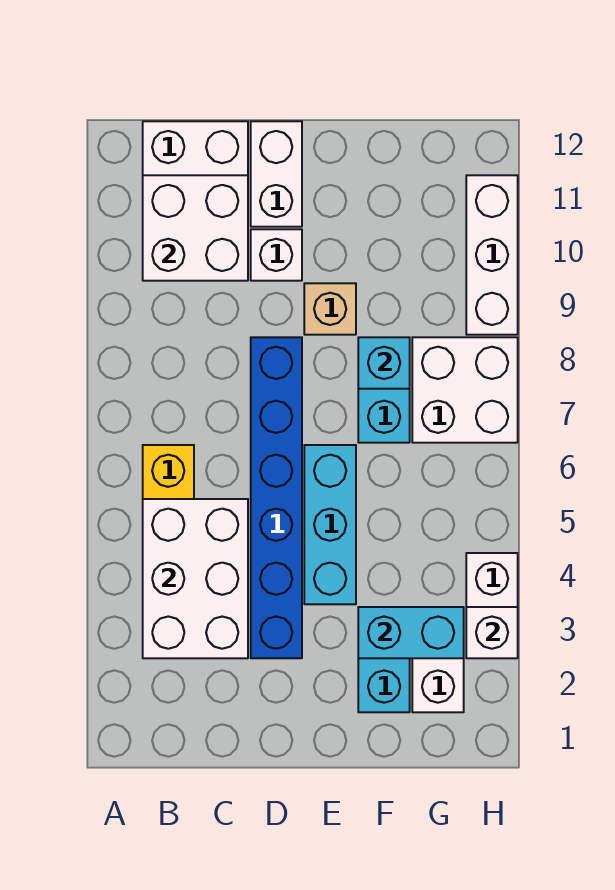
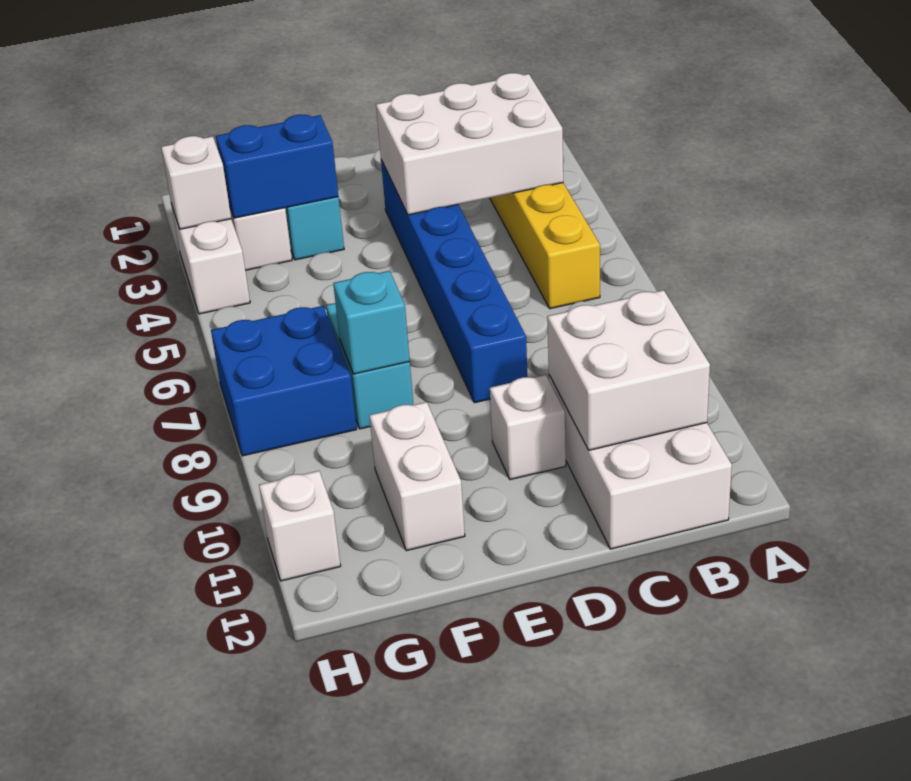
white brick B3:C5 level 2 -> white brick B3:D4 level 2
white brick D11:D12 level 1 -> white brick F10:F11 level 1
cyan brick E4:E6 level 1 -> none
tan brick E9 level 1 -> none
cyan brick F3:G3 level 2 -> blue brick F3:G3 level 2
white brick G7:H8 level 1 -> blue brick G7:H8 level 1
white brick H9:H11 level 1 -> white brick H11 level 1

